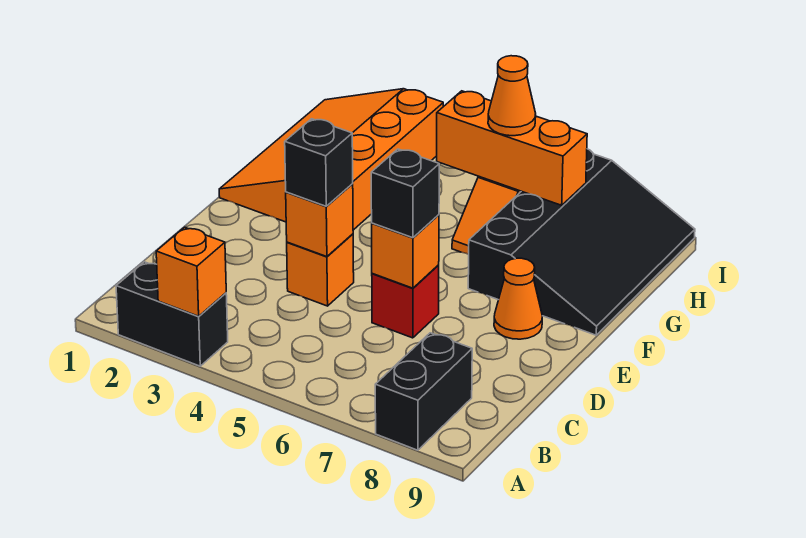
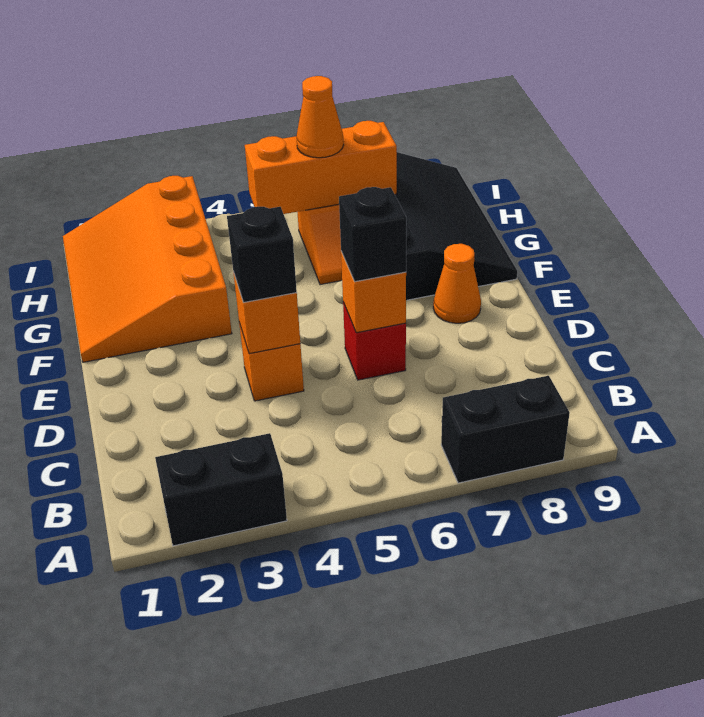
orange brick A3 level 2 -> none
black brick A8:B8 level 1 -> black brick A7:A8 level 1

